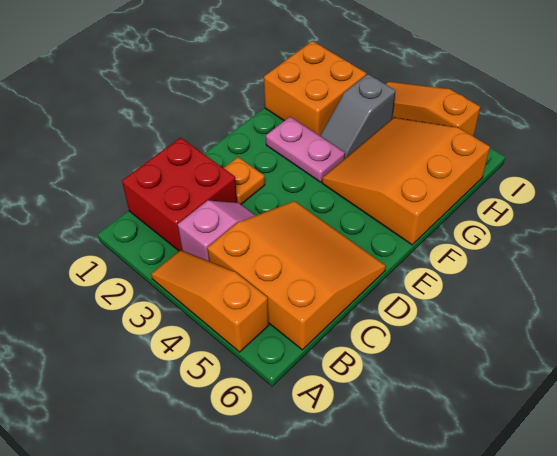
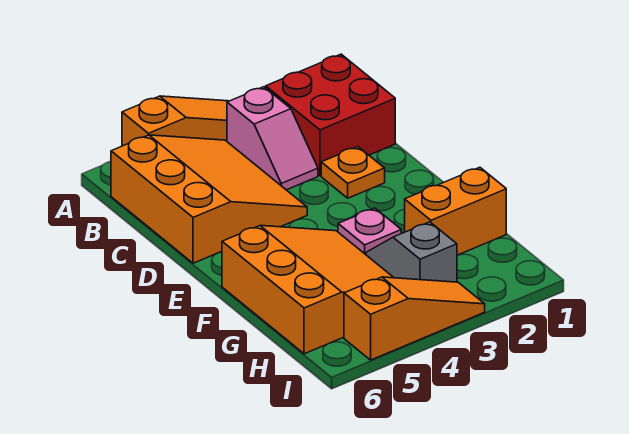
orange slope B4:D6 level 1 top B -> orange slope B4:D6 level 1 top 6
pink plate F2:F3 level 1 -> pink plate F3 level 1
orange brick G1:H2 level 1 -> orange brick G1:G2 level 1

